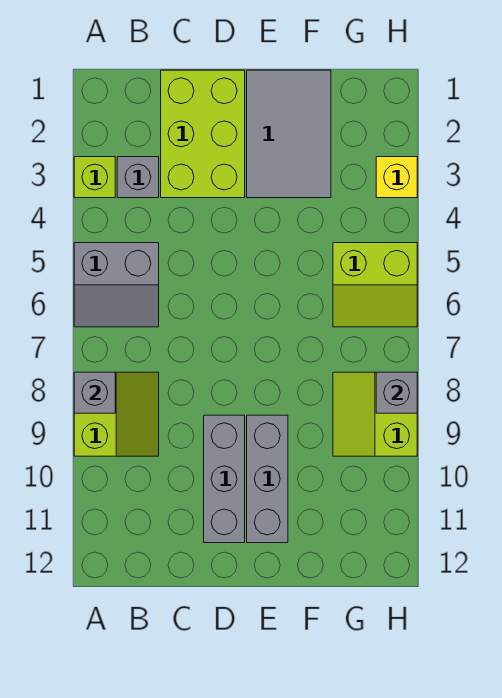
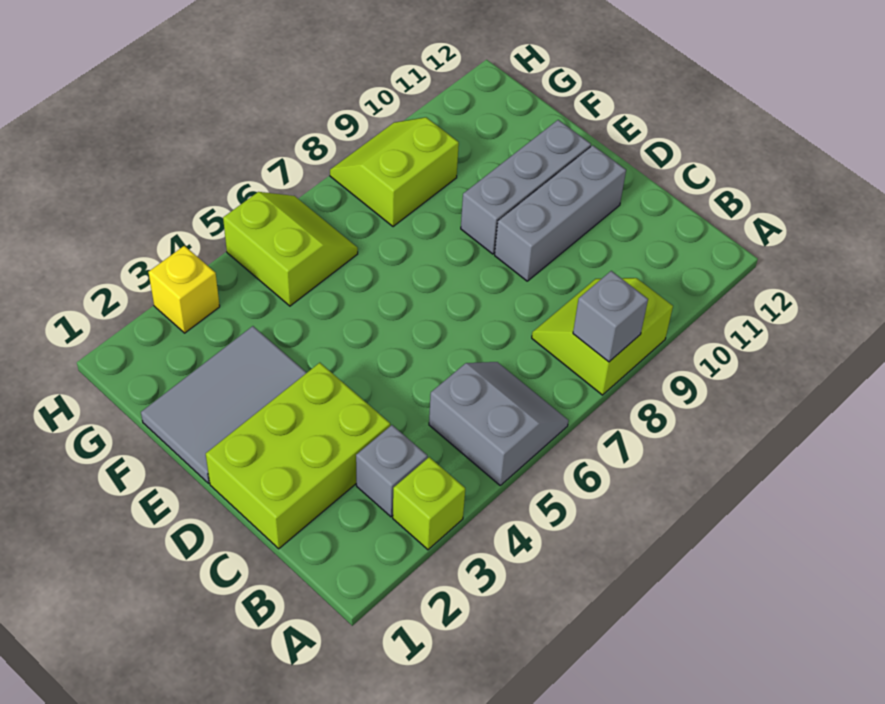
lime slope G8:H9 level 1 top H -> lime slope G8:H9 level 1 top G
grey brick H8 level 2 -> none

